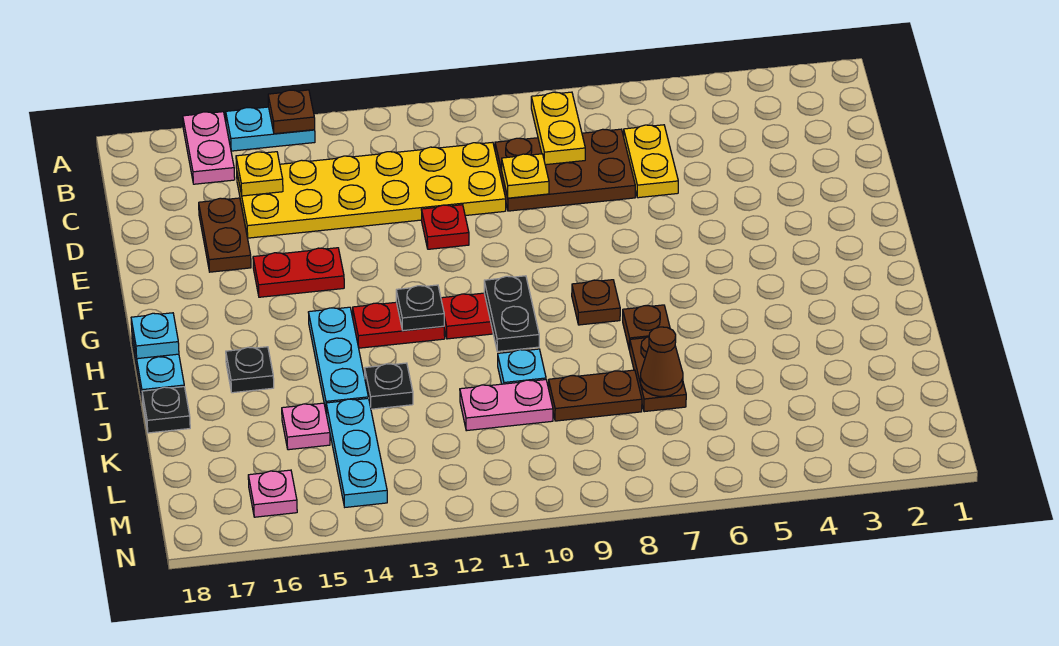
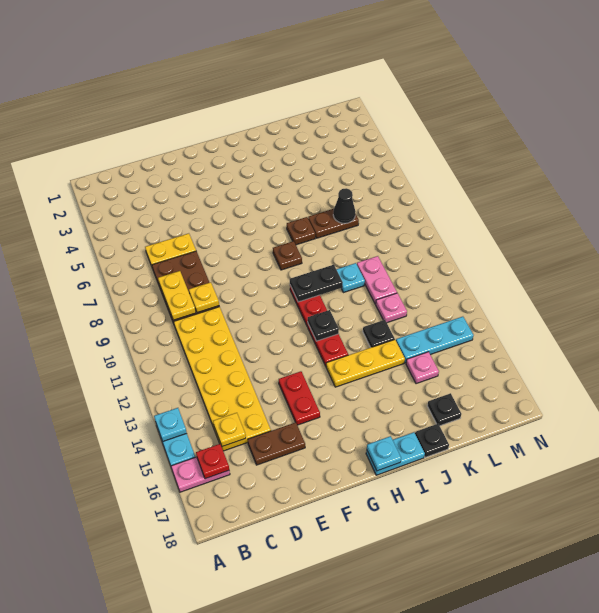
brown plate A14 level 2 -> cyan plate A14 level 2
yellow plate B8:C8 level 2 -> yellow plate C8:C9 level 2
red plate E11 level 1 -> red plate B16 level 2
cyan plate H14:J14 level 1 -> yellow plate H14:J14 level 1
black plate I16 level 1 -> black plate K17 level 1
brown cone K7 level 2 -> black cone K7 level 2
brown plate K8:K9 level 1 -> none
pink plate M16 level 1 -> pink plate K12 level 1

